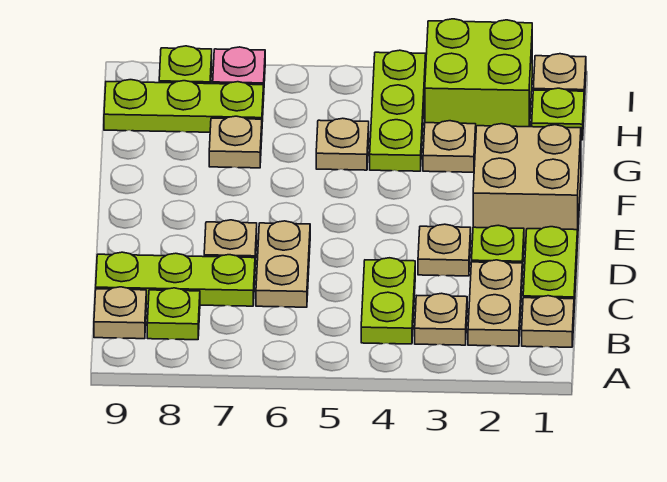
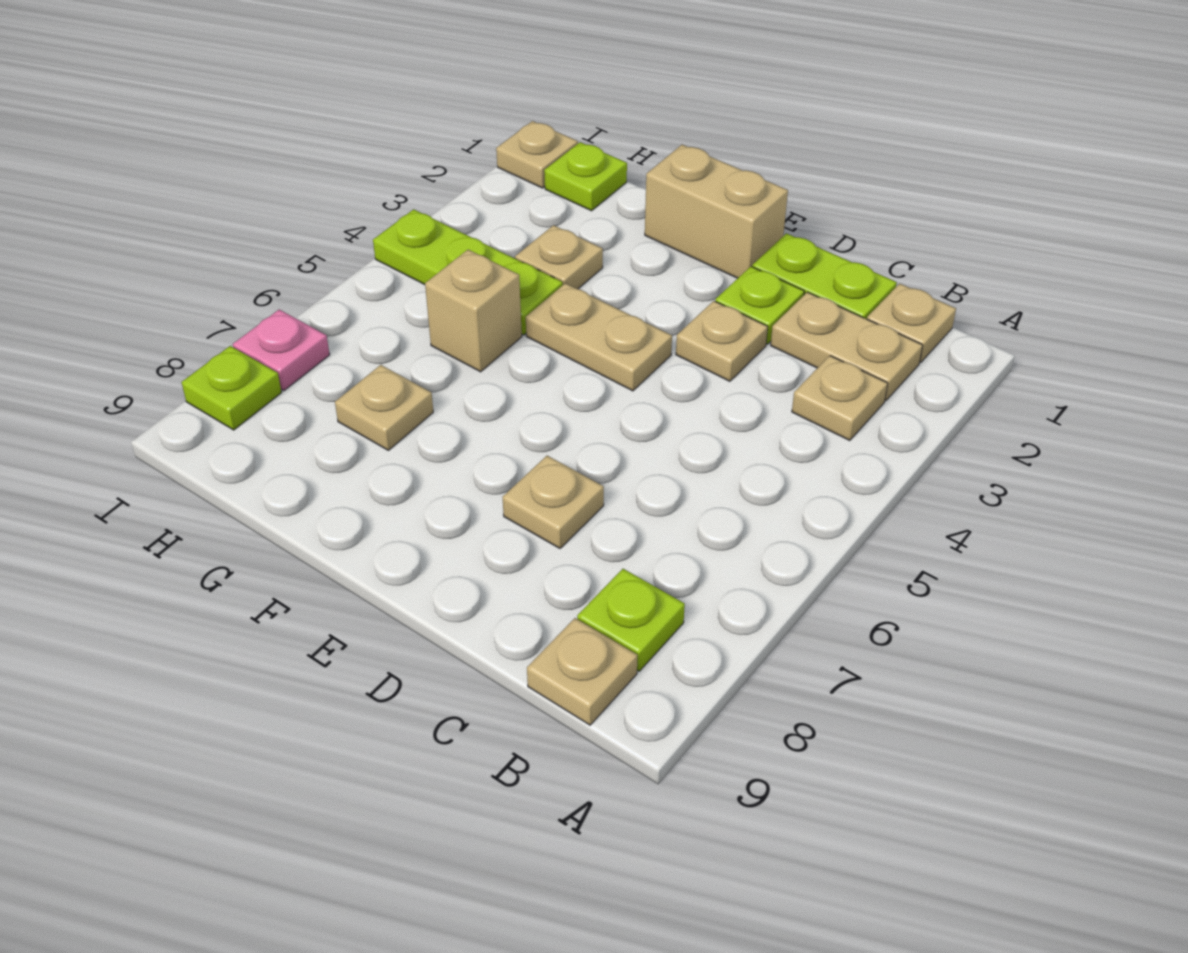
lime plate B4:C4 level 1 -> none
tan plate C6:D6 level 1 -> tan plate E4:F4 level 1
lime plate C7:C9 level 1 -> none
tan brick E1:F2 level 1 -> tan brick E1:F1 level 1
tan plate G5 level 1 -> tan brick G5 level 1
lime brick H2:I3 level 1 -> none
lime plate H7:H9 level 1 -> none

